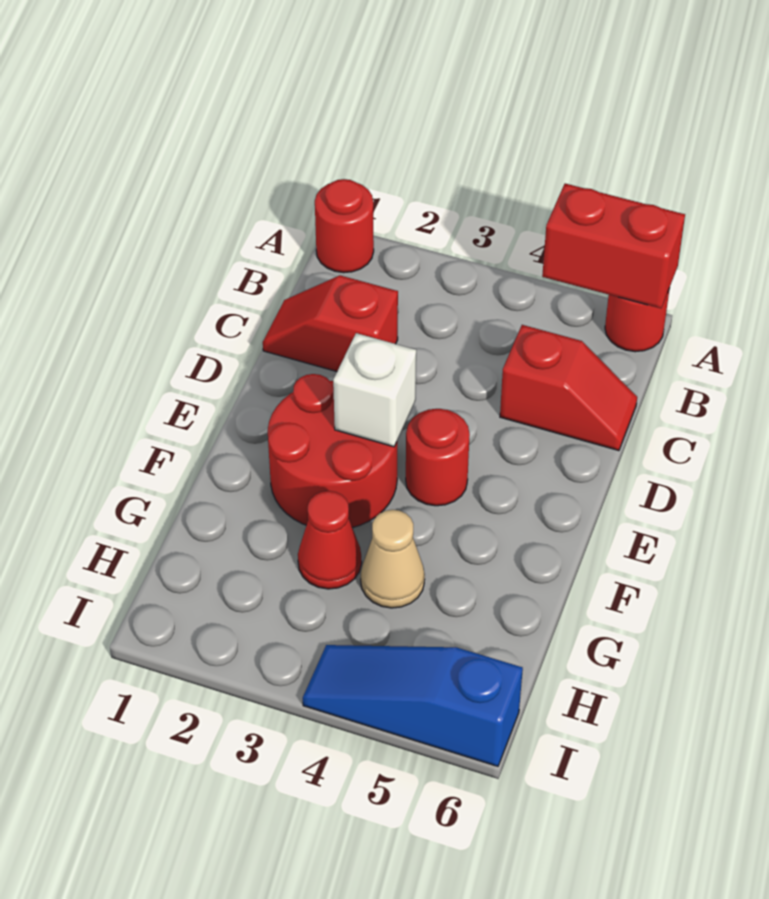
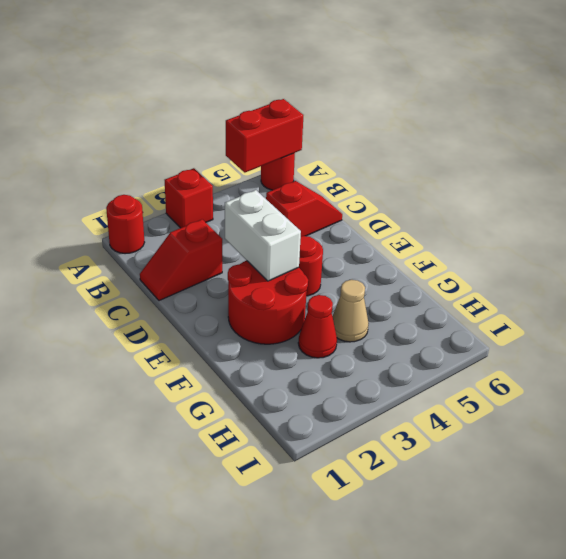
none -> red brick A3 level 1
white brick E3 level 2 -> white brick D3:E3 level 2
blue slope I4:I6 level 1 top 6 -> none

